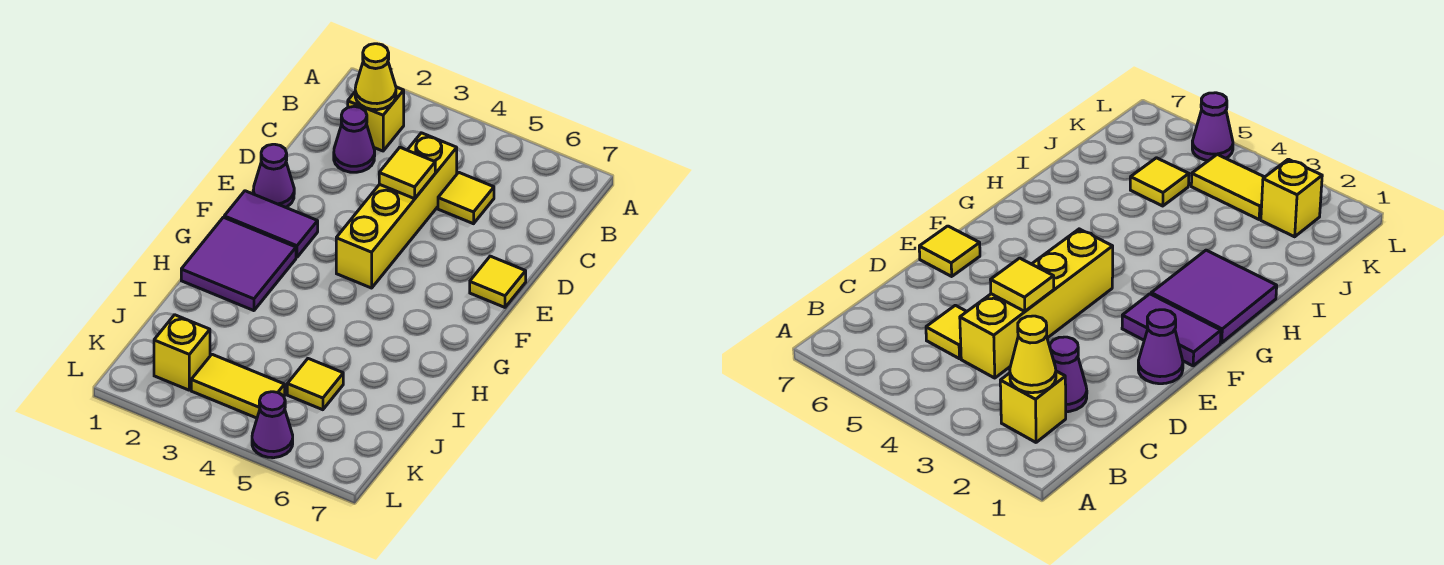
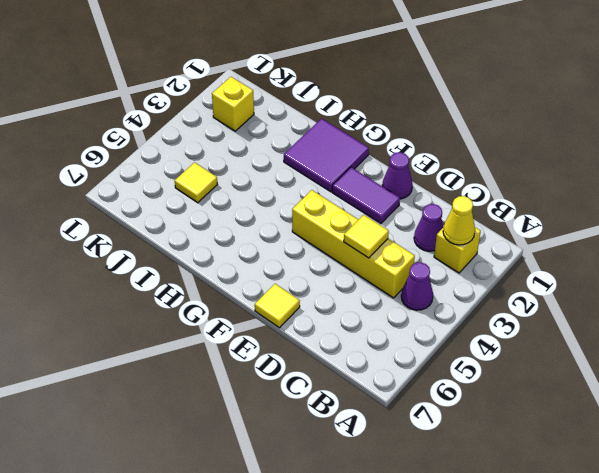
yellow tile C5 level 1 -> none
purple tile F1:F2 level 1 -> purple tile E2:F2 level 1
yellow tile K3:K4 level 1 -> none
purple cone L5 level 1 -> purple cone B4 level 1

